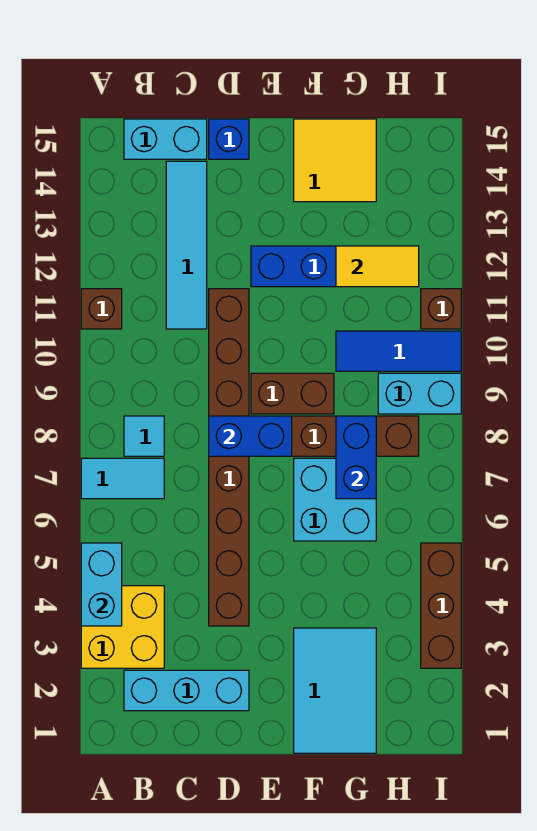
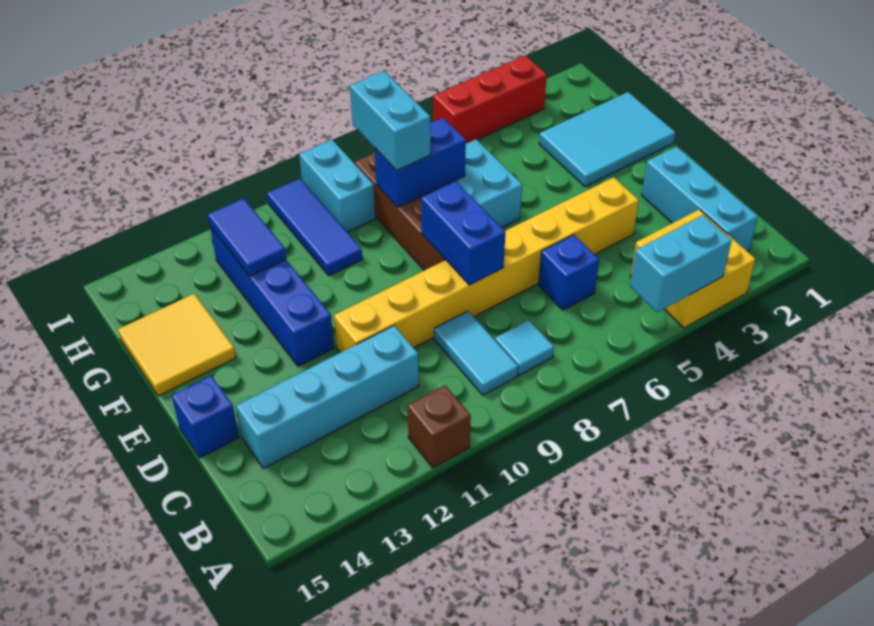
cyan tile A7:B7 level 1 -> cyan tile B9:C9 level 1
cyan brick B15:C15 level 1 -> cyan brick G8:H8 level 3
none -> blue brick C6 level 1
cyan tile C11:C14 level 1 -> cyan brick C11:C14 level 1
brown brick D4:D11 level 1 -> yellow brick D4:D11 level 1
brown brick E9:F9 level 1 -> none
yellow tile G12:H12 level 2 -> blue tile G12:H12 level 2
brown brick I3:I5 level 1 -> red brick I3:I5 level 1
brown brick I11 level 1 -> none

